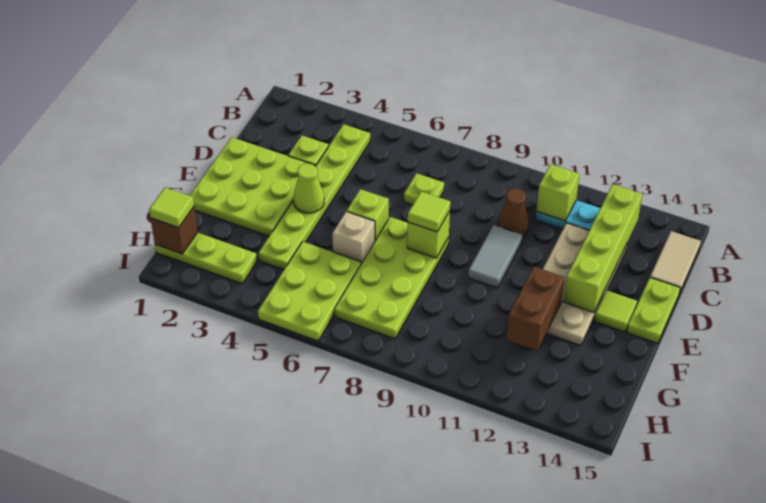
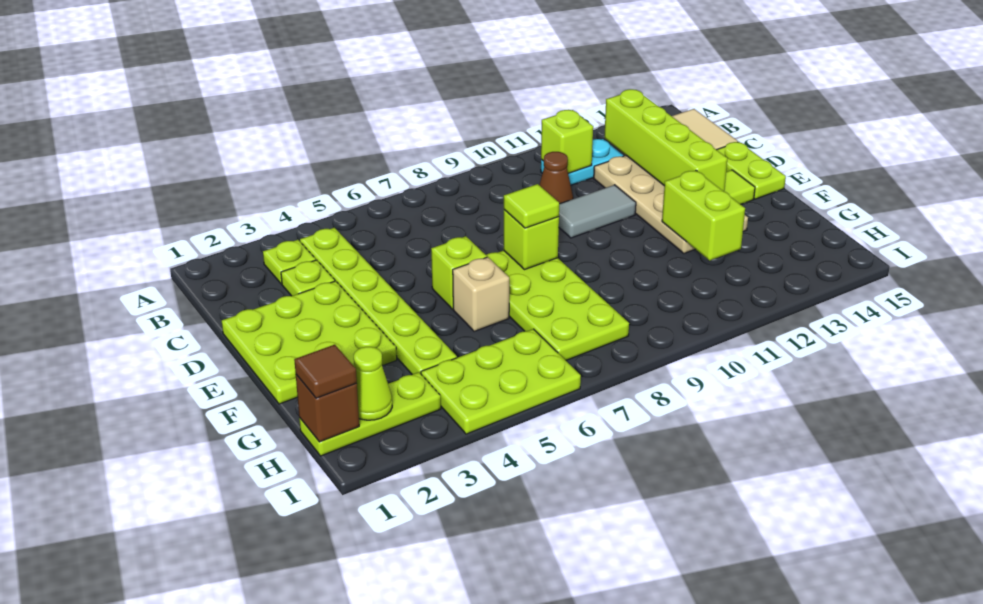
lime plate C7 level 1 -> lime plate B3 level 1
grey tile D10:E10 level 1 -> grey tile D10:D11 level 1
lime cone E4 level 2 -> lime cone H2 level 2
brown brick F12:G12 level 2 -> lime brick F12:G12 level 2
lime plate G5:I6 level 1 -> lime plate H4:I6 level 1
lime tile H1 level 3 -> brown tile H1 level 3

